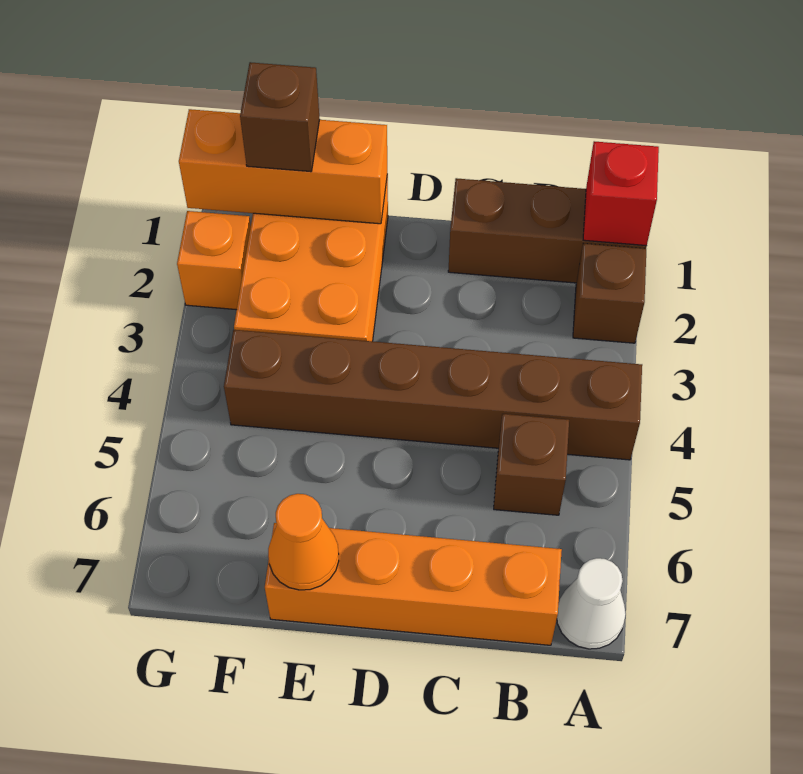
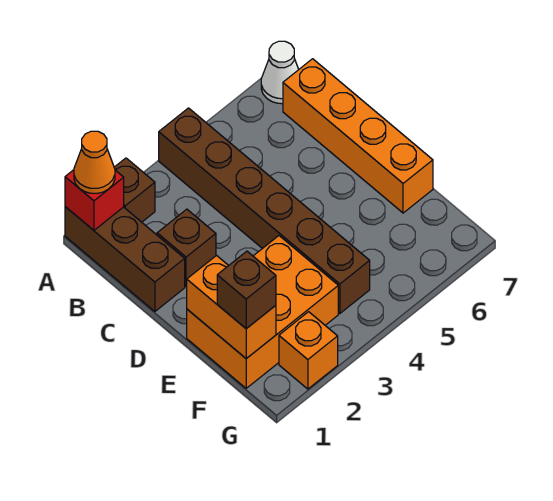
brown brick B5 level 1 -> brown brick C2 level 1
orange brick E1:G1 level 2 -> orange brick E1:F1 level 2
orange cone E7 level 2 -> orange cone A1 level 3

